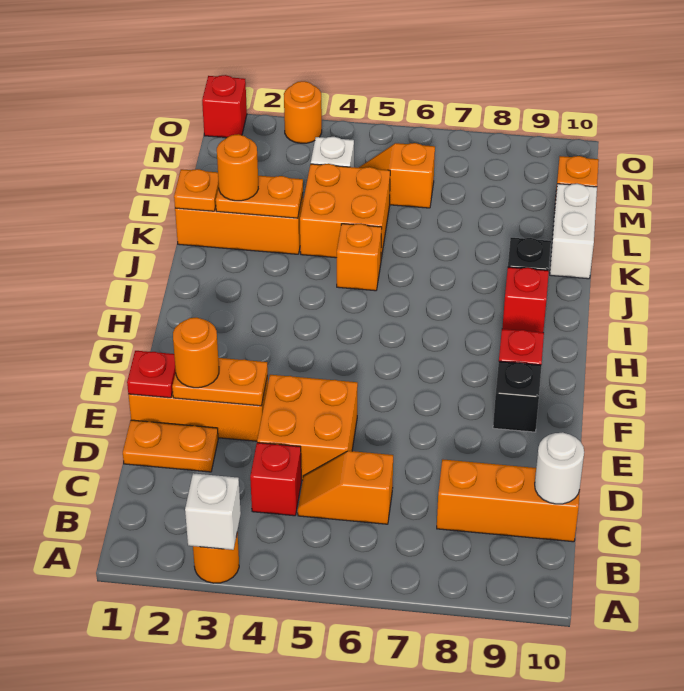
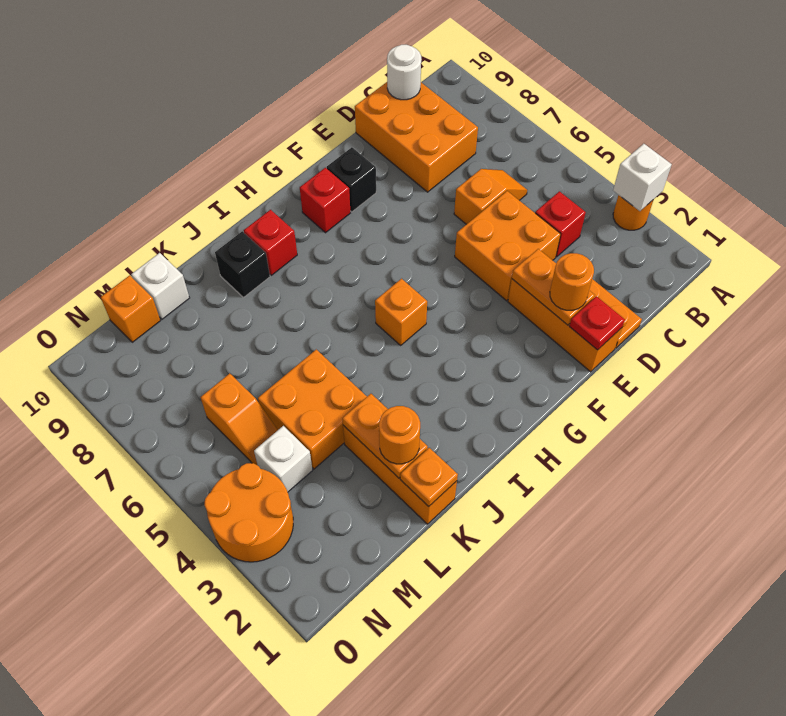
orange slope C5:C6 level 1 top 6 -> orange slope C6:D6 level 1 top D
orange brick C8:C10 level 1 -> orange brick C8:D10 level 1
orange brick J5 level 1 -> orange brick H5 level 1
white brick K10:L10 level 1 -> white brick L10 level 1
red brick O1 level 1 -> none
orange round brick O3 level 1 -> orange round brick N3:O4 level 1

